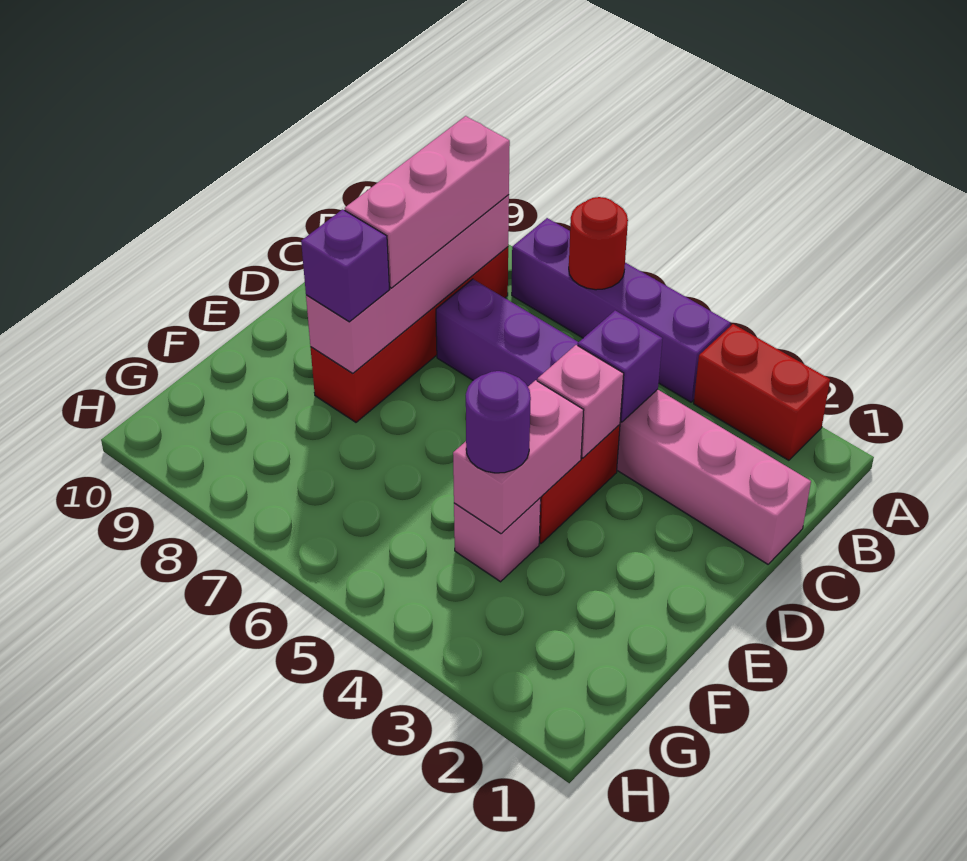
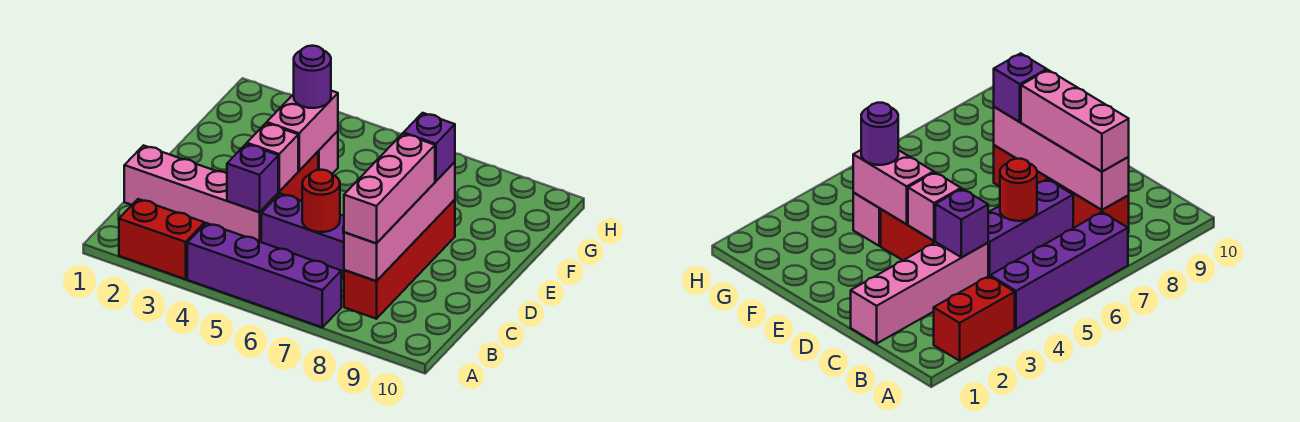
red round brick A6 level 2 -> red round brick C6 level 2

